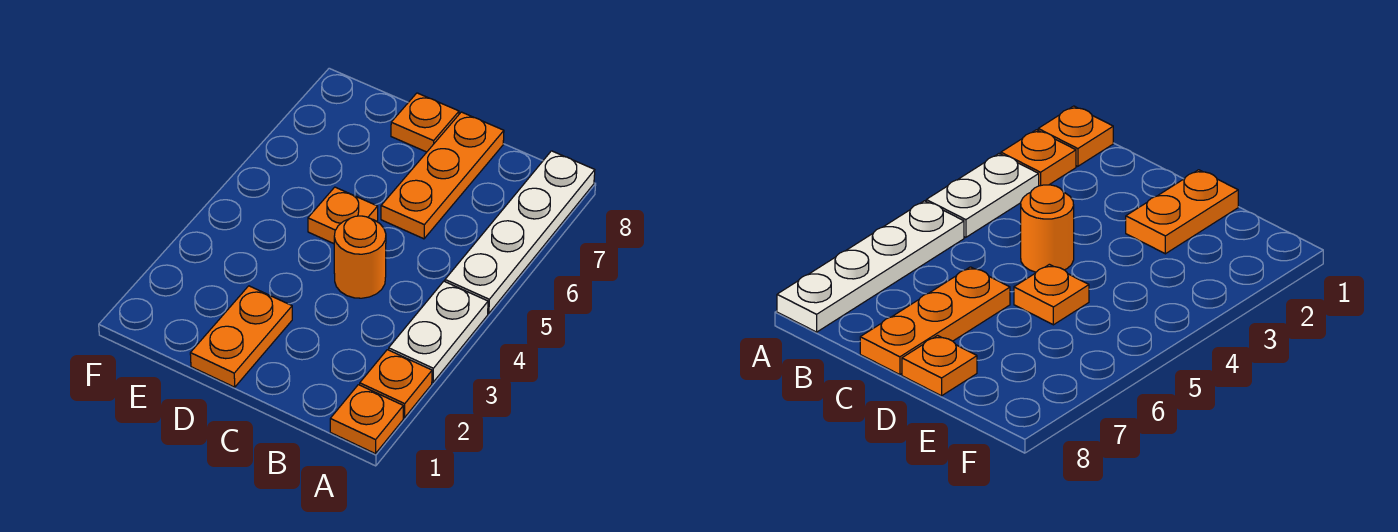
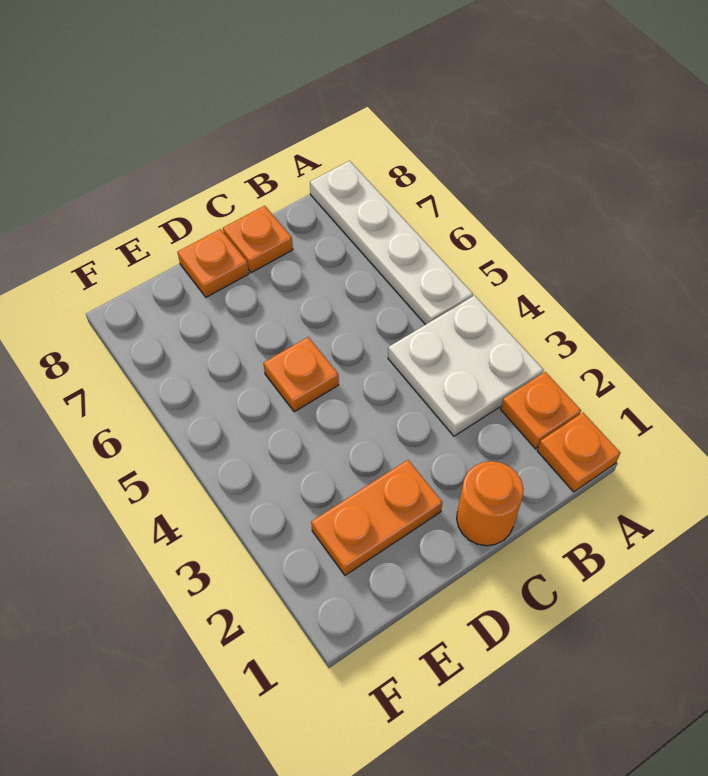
white plate A3:A4 level 1 -> white plate A3:B4 level 1
orange round brick C4 level 1 -> orange round brick C1 level 1
orange plate C6:C8 level 1 -> orange plate C8 level 1
orange plate D1:D2 level 1 -> orange plate D2:E2 level 1

